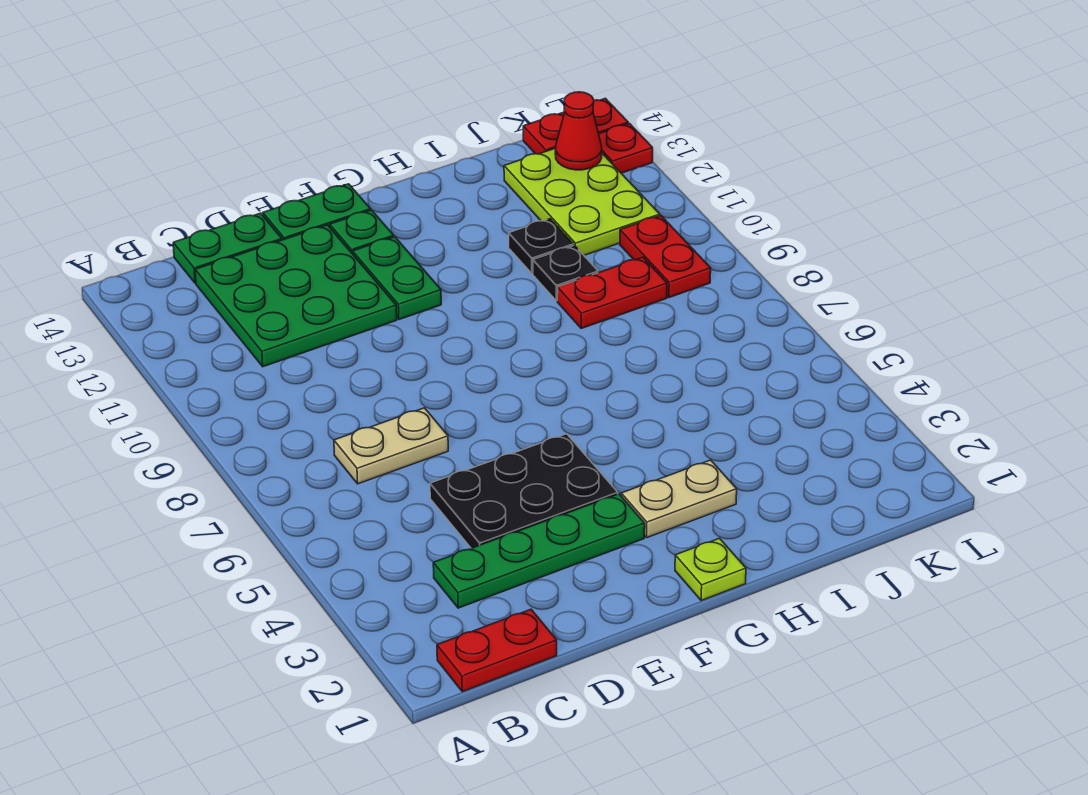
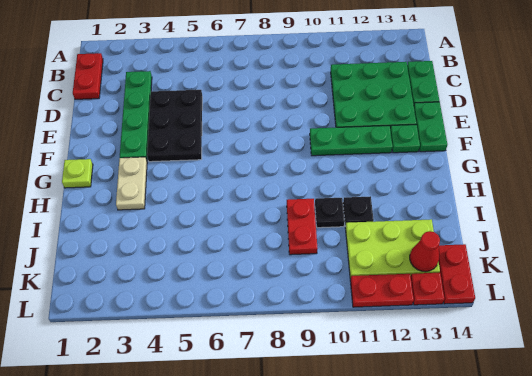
tan plate C7:D7 level 1 -> none
green plate F11:F12 level 1 -> green plate F10:F12 level 1
red plate K9:K10 level 1 -> red plate L11:L12 level 1

